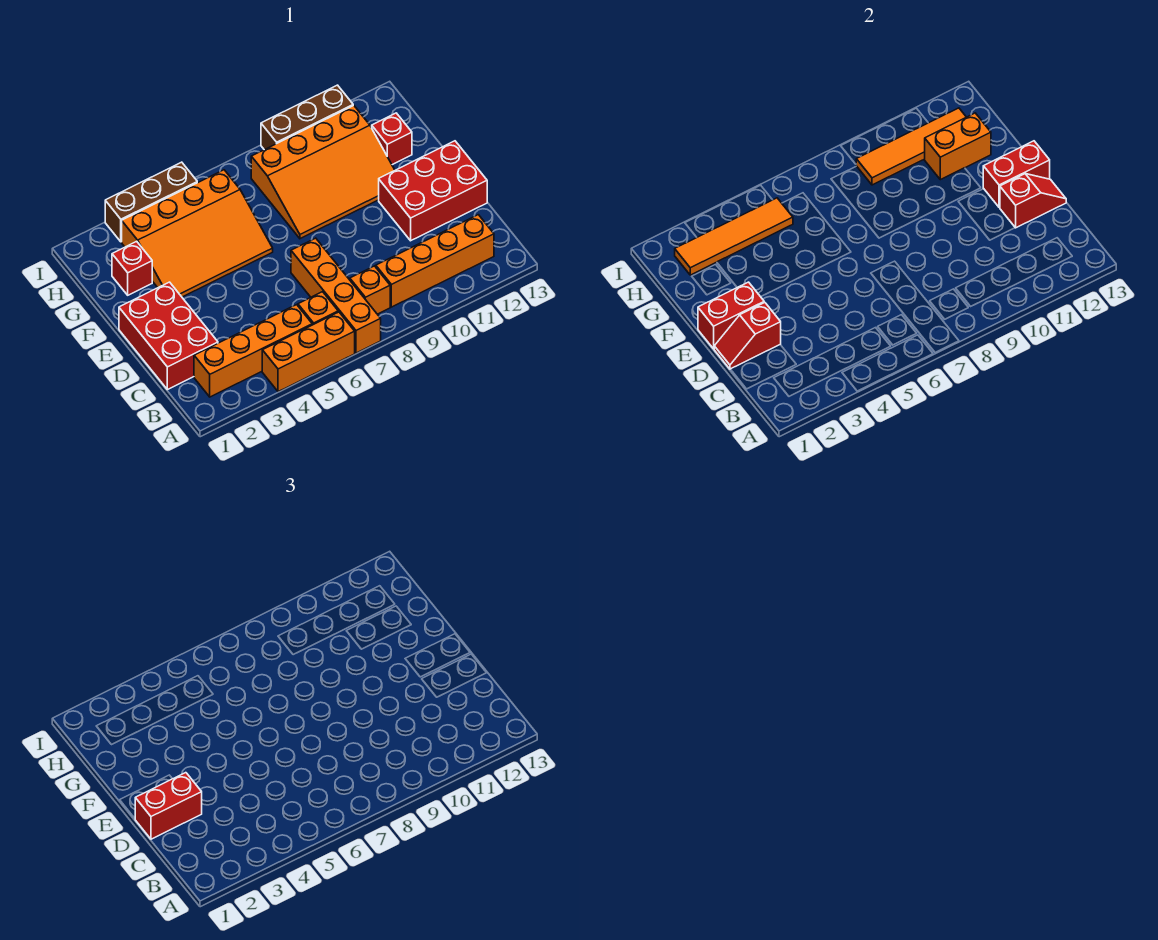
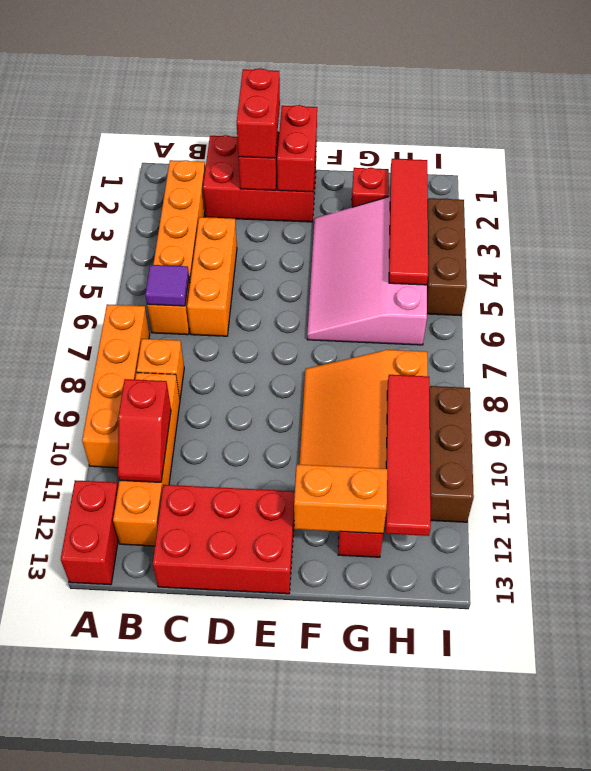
orange brick A4:A6 level 1 -> orange brick C4:C6 level 1
orange brick A7:D7 level 1 -> orange brick A7:A10 level 1
none -> purple tile B6 level 2
red brick D11:E13 level 1 -> red brick C12:E13 level 1
red slope D12:D13 level 2 top 12 -> red slope B10:B11 level 2 top 10
red brick E12:E13 level 2 -> red brick A12:A13 level 1
orange slope F3:H6 level 1 top H -> pink slope F3:H6 level 1 top H
orange brick G11:G12 level 2 -> orange brick F12:G12 level 2
orange tile H2:H5 level 2 -> red tile H2:H5 level 2
orange tile H9:H12 level 2 -> red tile H9:H12 level 2

